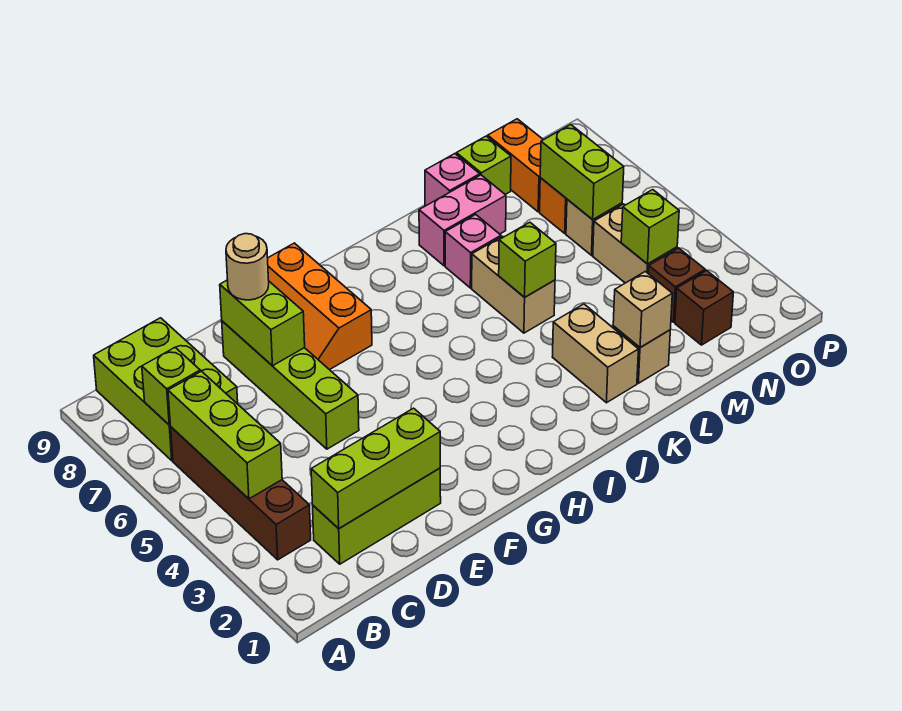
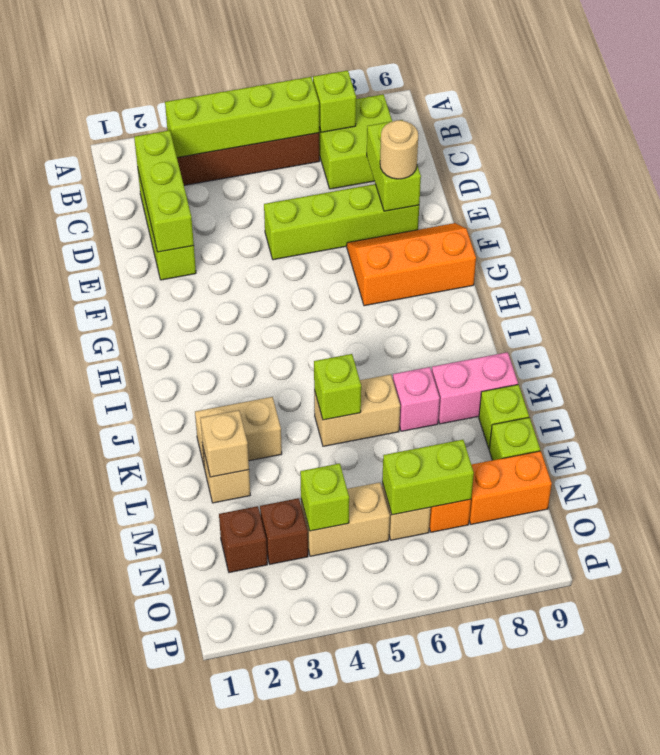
lime brick B4:B6 level 2 -> lime brick B3:B6 level 2
lime brick B7:C9 level 1 -> lime brick B7:C8 level 1
lime brick E7:E8 level 2 -> lime brick D8:E8 level 2
pink brick K8:L8 level 1 -> pink brick K8:K9 level 1
pink brick L9 level 1 -> lime brick L9 level 1

